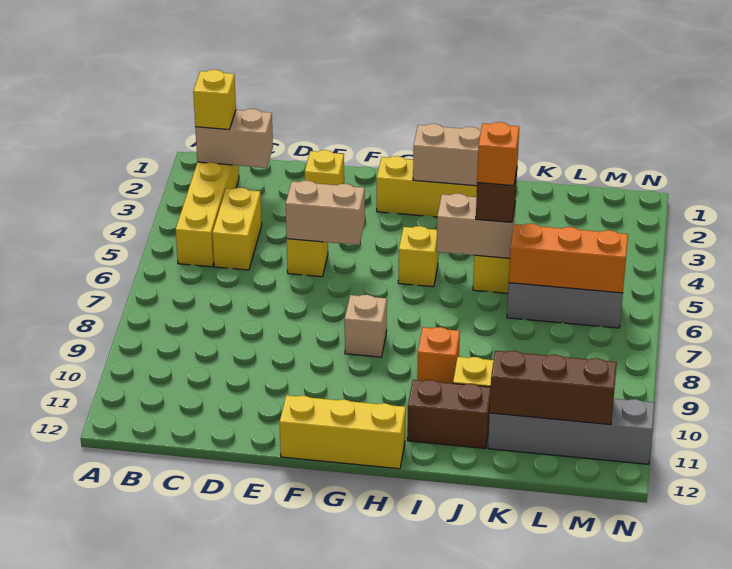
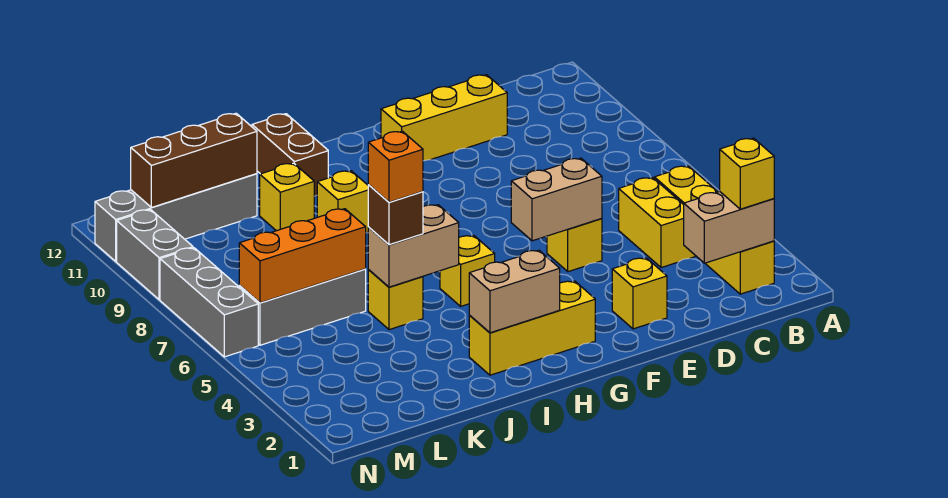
yellow brick F12:H12 level 1 -> yellow brick D11:F11 level 1
tan brick G8 level 1 -> none
orange brick I9 level 1 -> yellow brick I9 level 1
brown brick I11:J11 level 1 -> brown brick I11:I12 level 1
none -> grey brick N6:N8 level 1
none -> grey brick N9:N10 level 1

